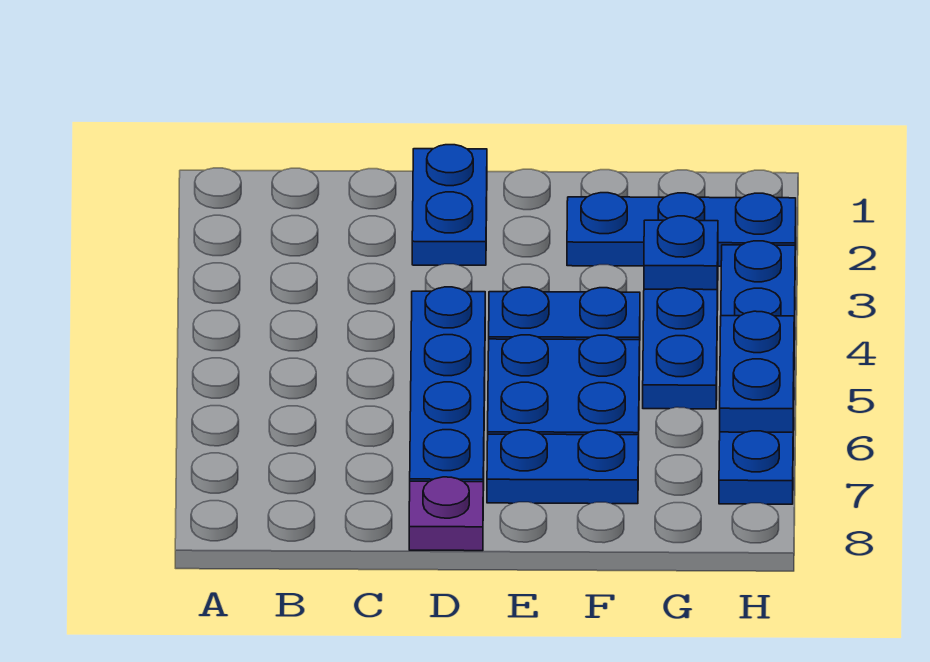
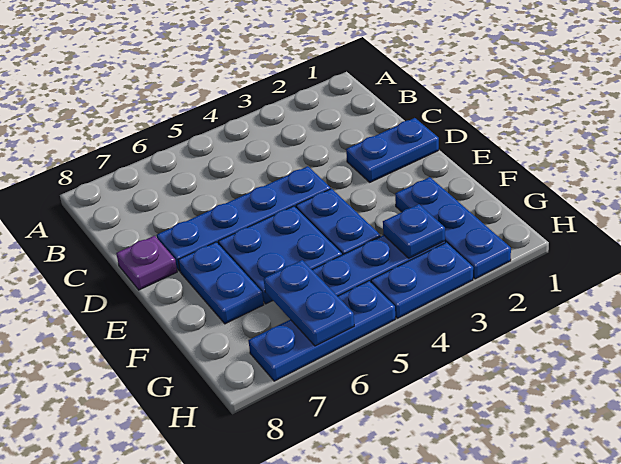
blue plate H5:H6 level 2 -> blue plate G6:H6 level 2

